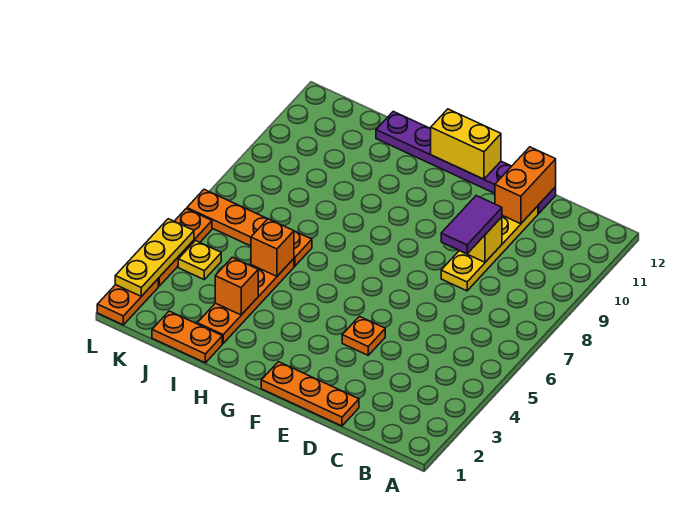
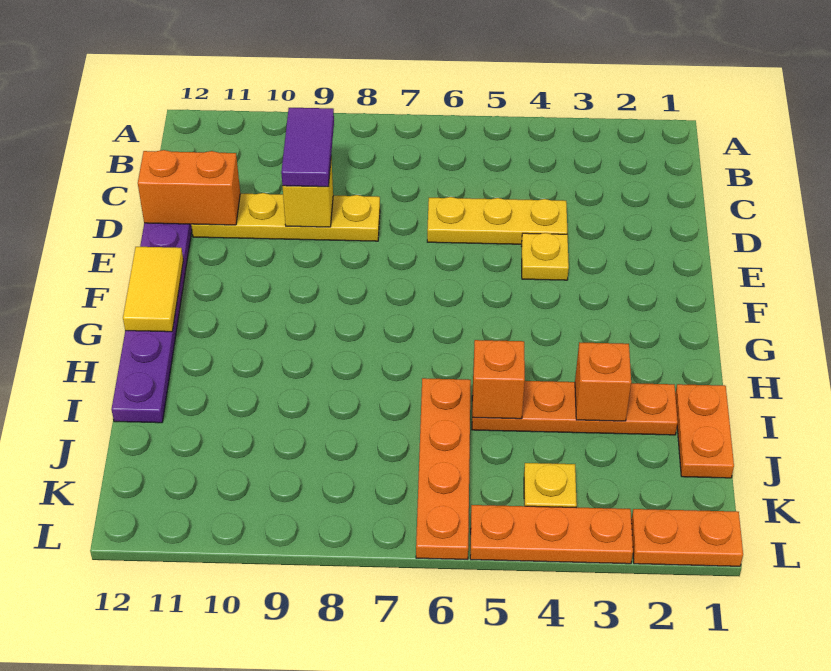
orange plate D1:F1 level 1 -> none
purple tile D8:D9 level 3 -> purple tile C9:D9 level 3
orange plate E4 level 1 -> yellow plate E4 level 1
yellow brick F12:G12 level 2 -> yellow tile F12:G12 level 2
yellow plate L2:L4 level 2 -> yellow plate D4:D6 level 1

